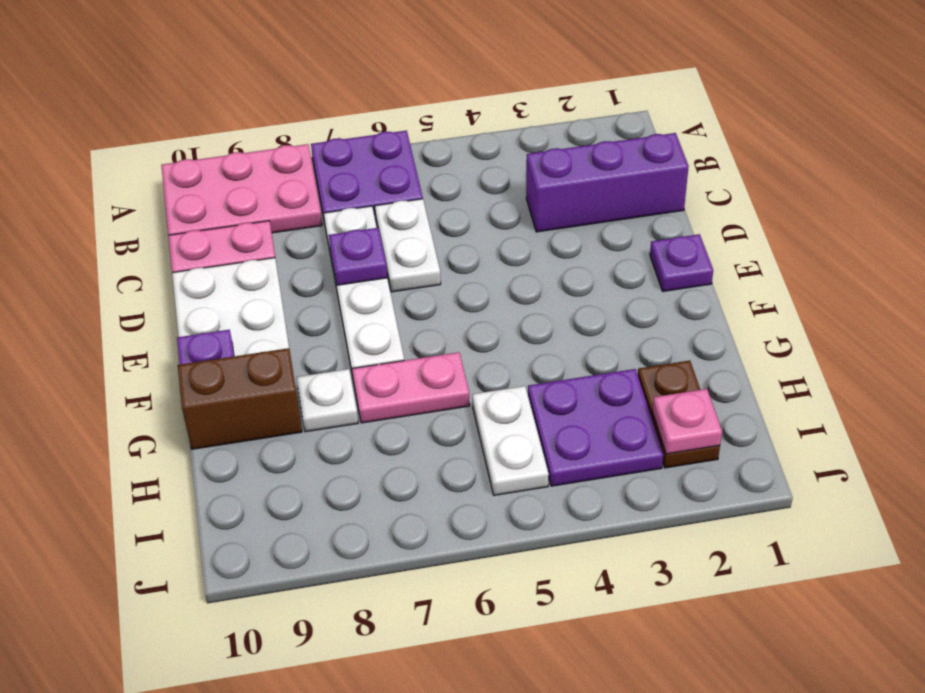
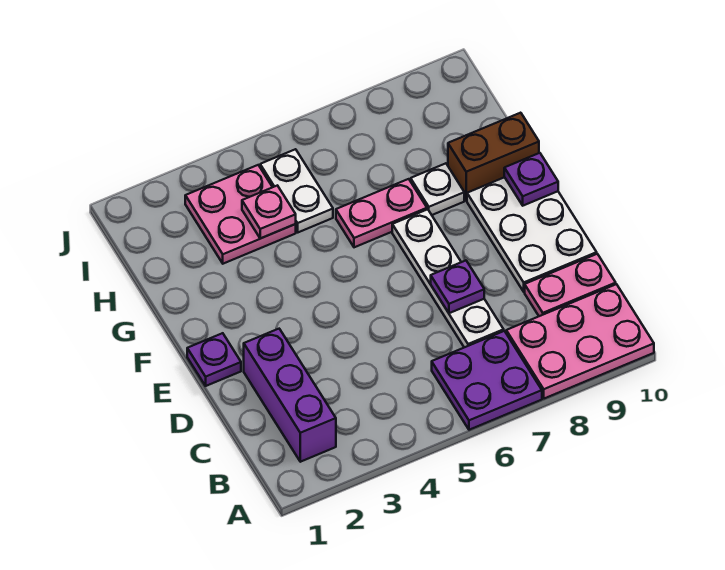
purple brick C1:C3 level 1 -> purple brick B2:D2 level 1
white plate C6:D6 level 1 -> none
brown plate H2:I2 level 1 -> none
purple plate H3:I4 level 1 -> pink plate H3:I4 level 1
pink plate I2 level 2 -> pink plate H4 level 2

